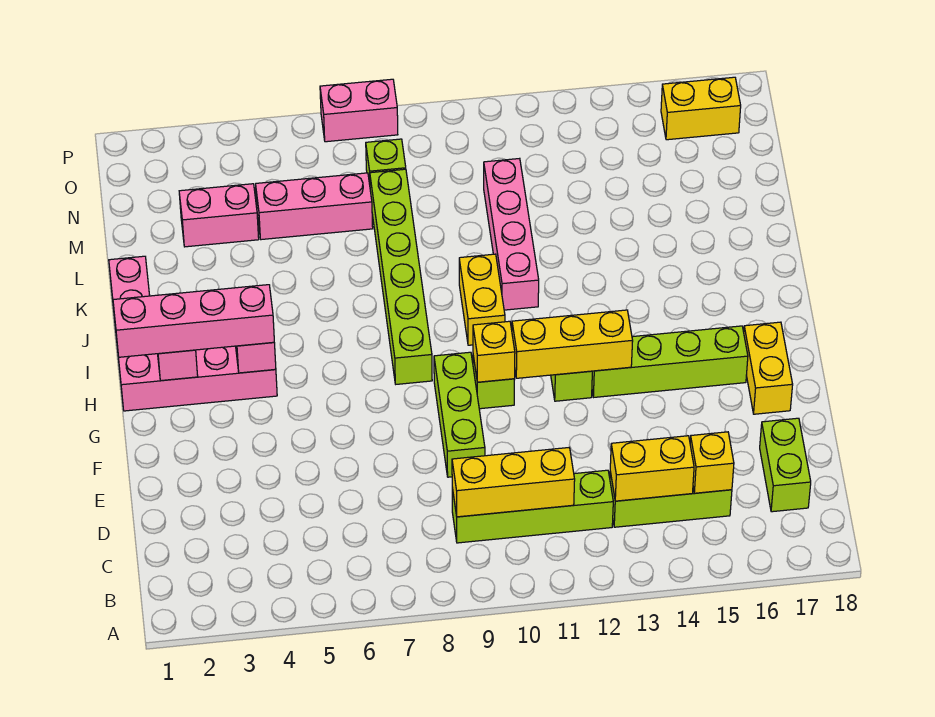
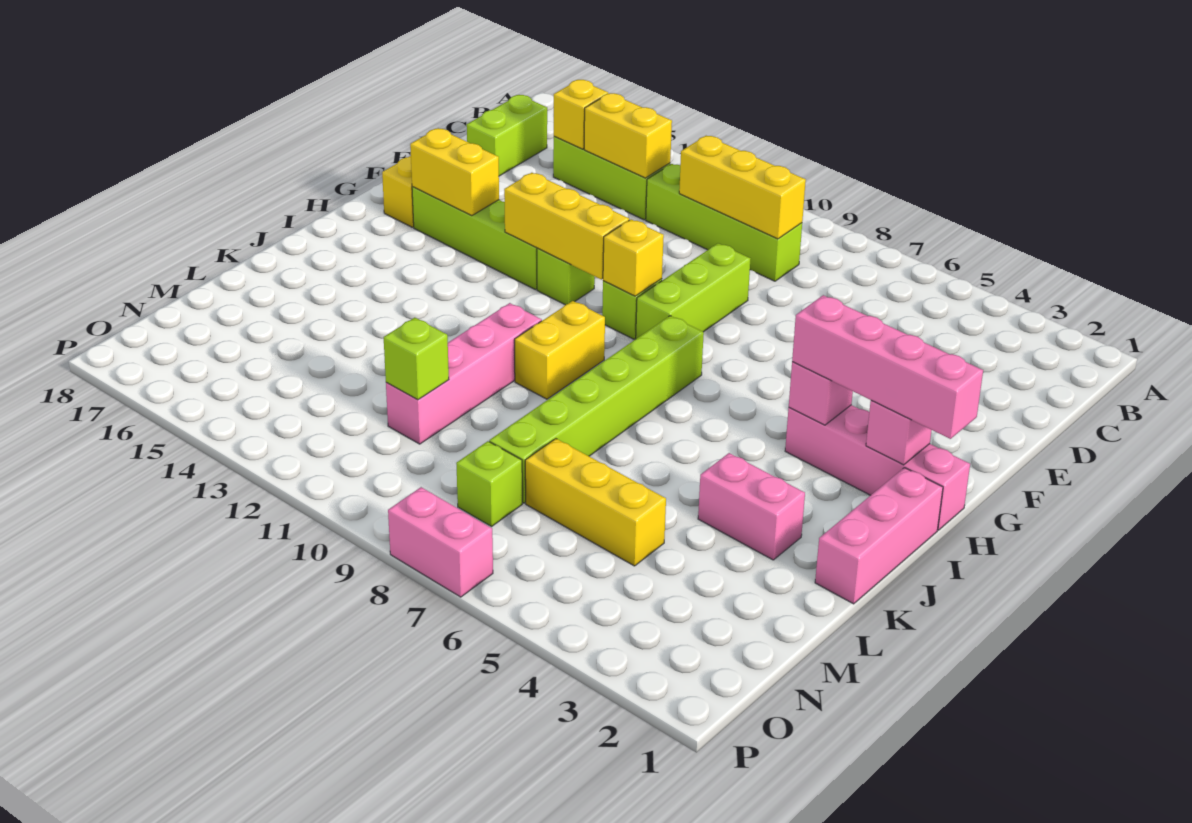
pink brick M3:M4 level 1 -> pink brick K3:K4 level 1
pink brick M5:M7 level 1 -> yellow brick M5:M7 level 1
none -> lime brick M11 level 2
yellow brick O16:O17 level 1 -> yellow brick G15:G16 level 2

